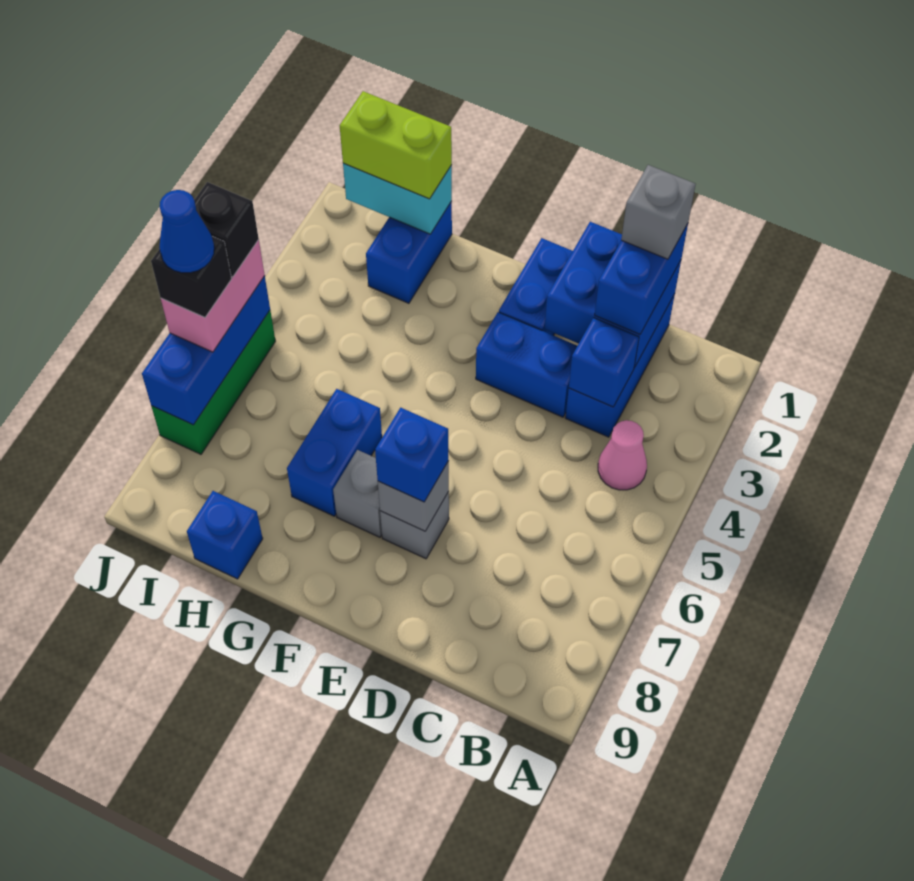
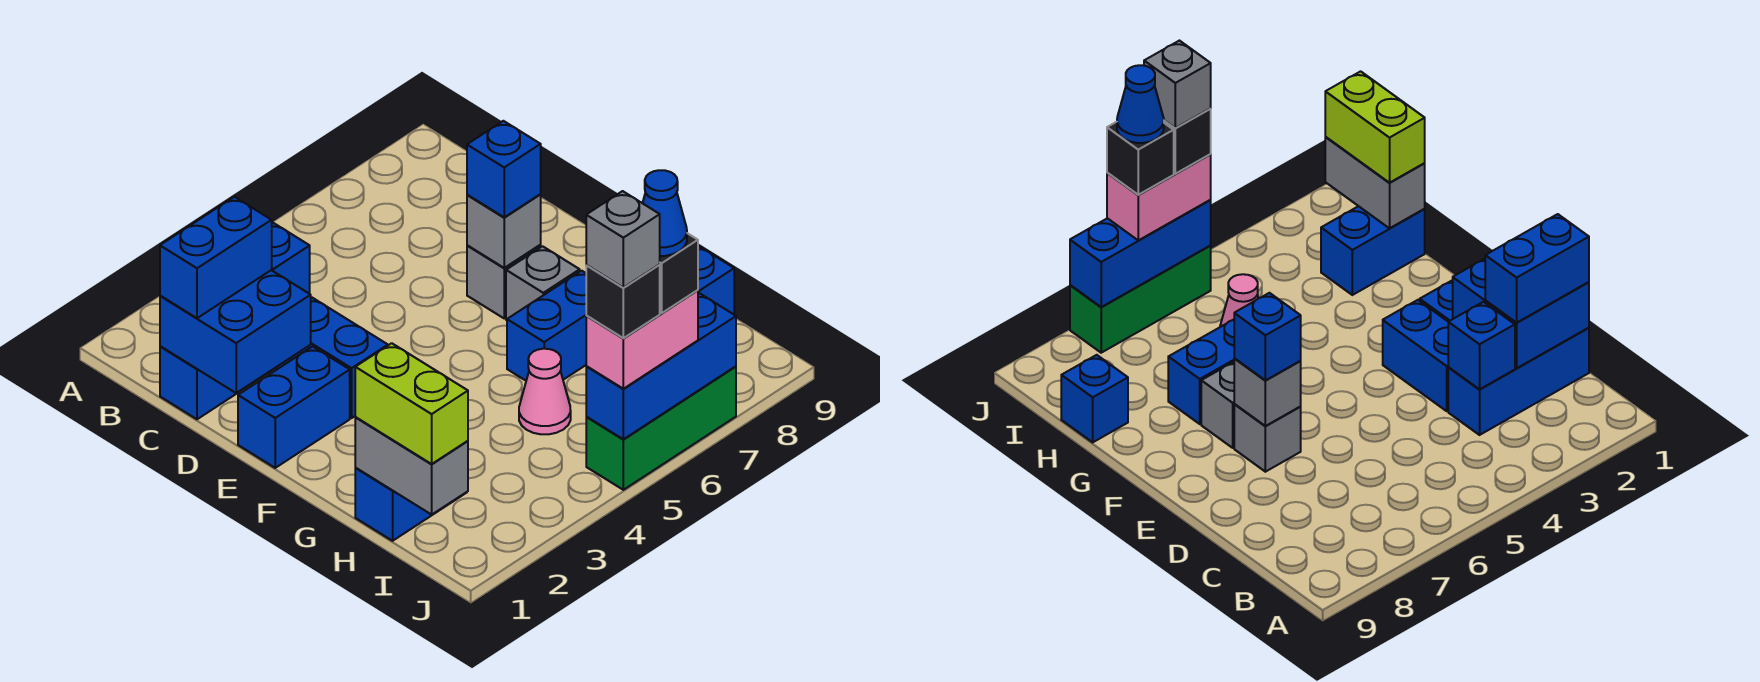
pink cone B4 level 1 -> pink cone H5 level 1
grey brick C1 level 4 -> grey brick J5 level 5
cyan brick H1:I1 level 2 -> grey brick H1:I1 level 2

